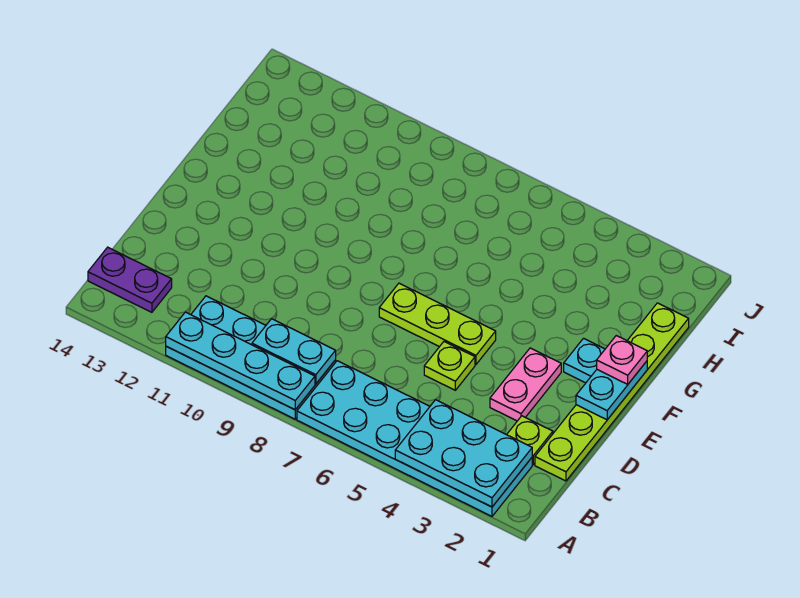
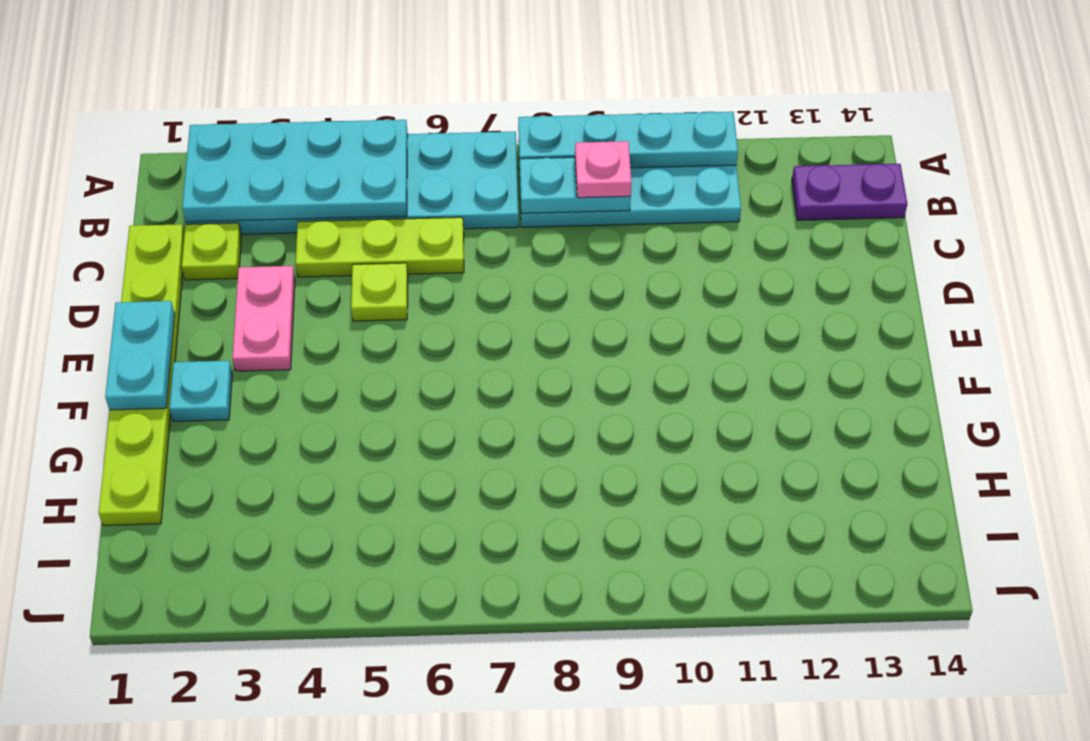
cyan plate A2:B4 level 2 -> cyan plate A2:B5 level 2
lime plate E5:E7 level 1 -> lime plate C4:C6 level 1
pink plate F1 level 3 -> pink plate B9 level 3

